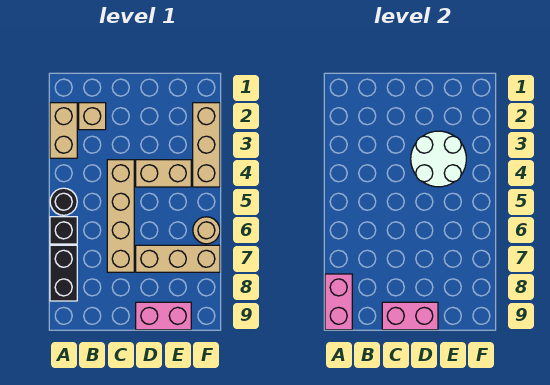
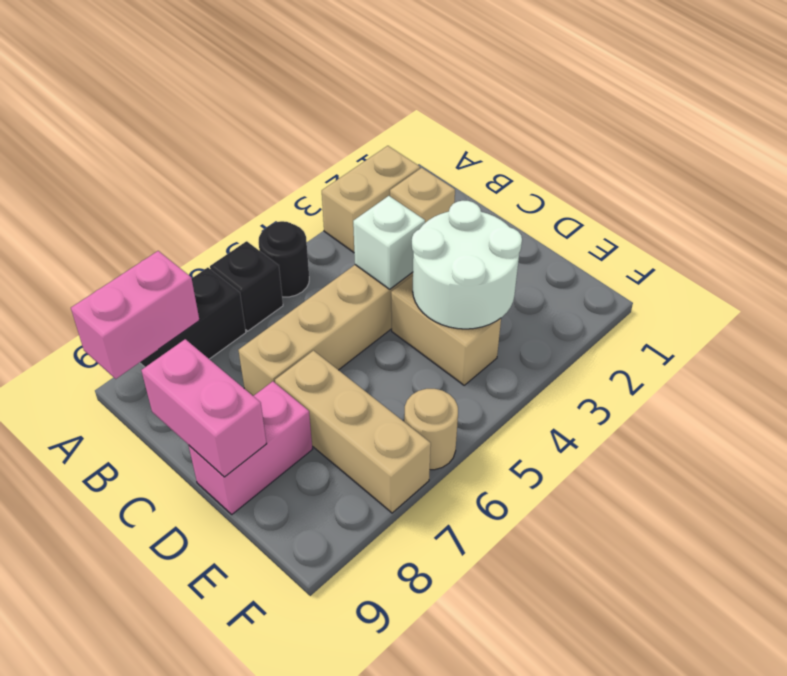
none -> white brick C4 level 2
pink brick D9:E9 level 1 -> pink brick D8:D9 level 1
tan brick F2:F4 level 1 -> none

